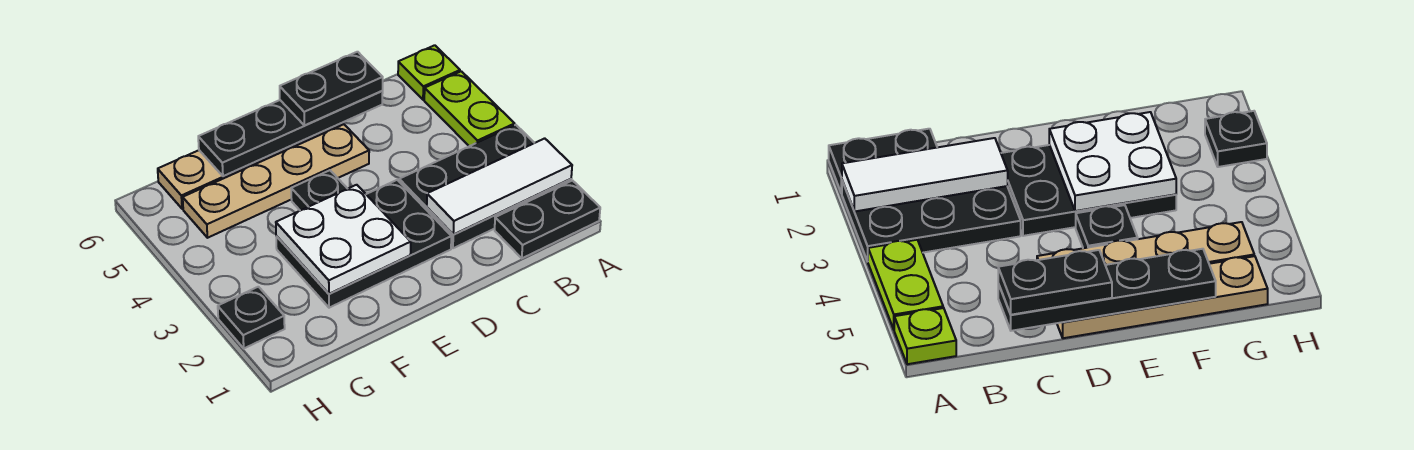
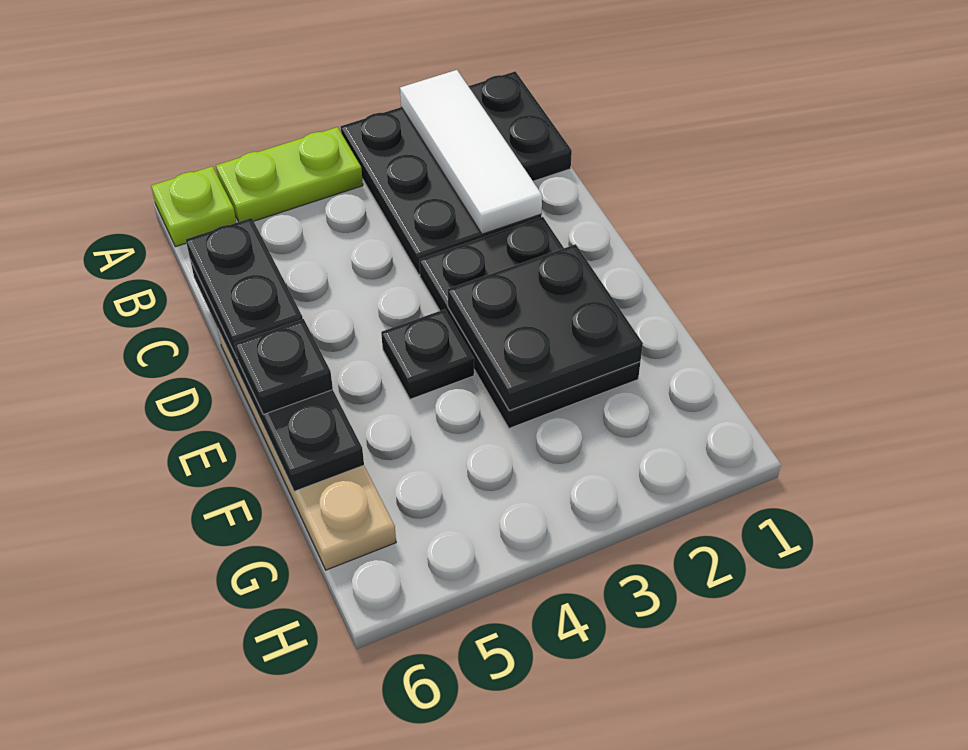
tan plate D5:G5 level 1 -> none
white plate E2:F3 level 2 -> black plate E2:F3 level 2
black plate H2 level 1 -> black plate E6 level 3

